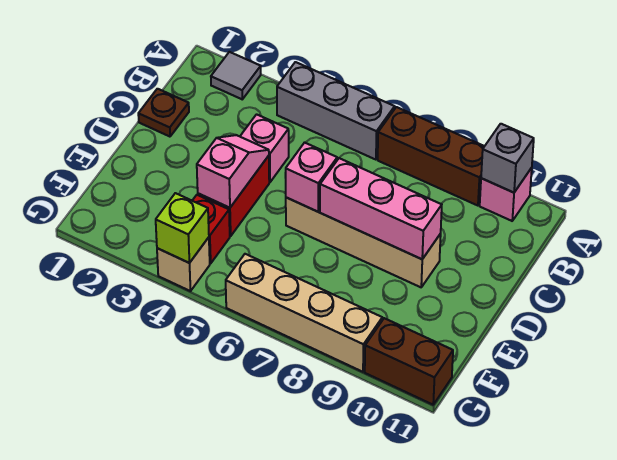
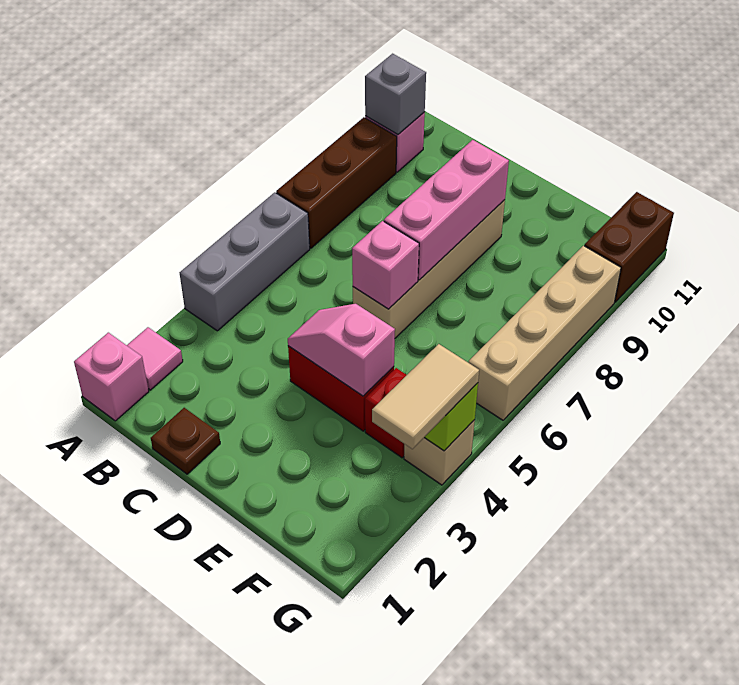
grey tile A2 level 1 -> pink tile A2 level 1
pink brick C4 level 1 -> pink brick A1 level 1
none -> tan tile G3:G4 level 3

